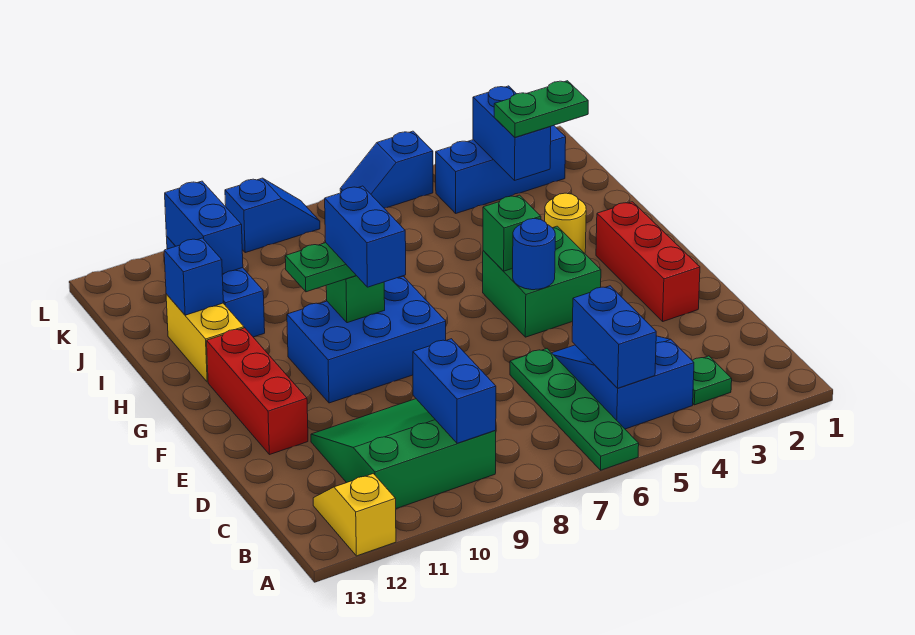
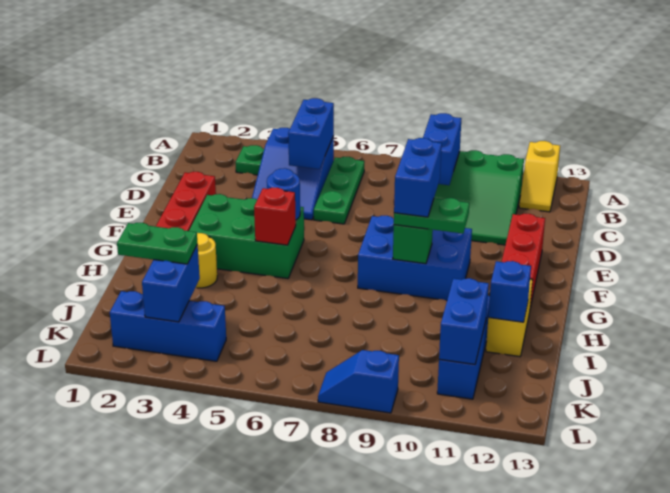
green plate A6:D6 level 1 -> green plate B6:D6 level 1
green brick F4:G5 level 1 -> green brick F3:G5 level 1
green brick G5 level 2 -> red brick G5 level 2
blue slope L5:L6 level 1 top 5 -> none

